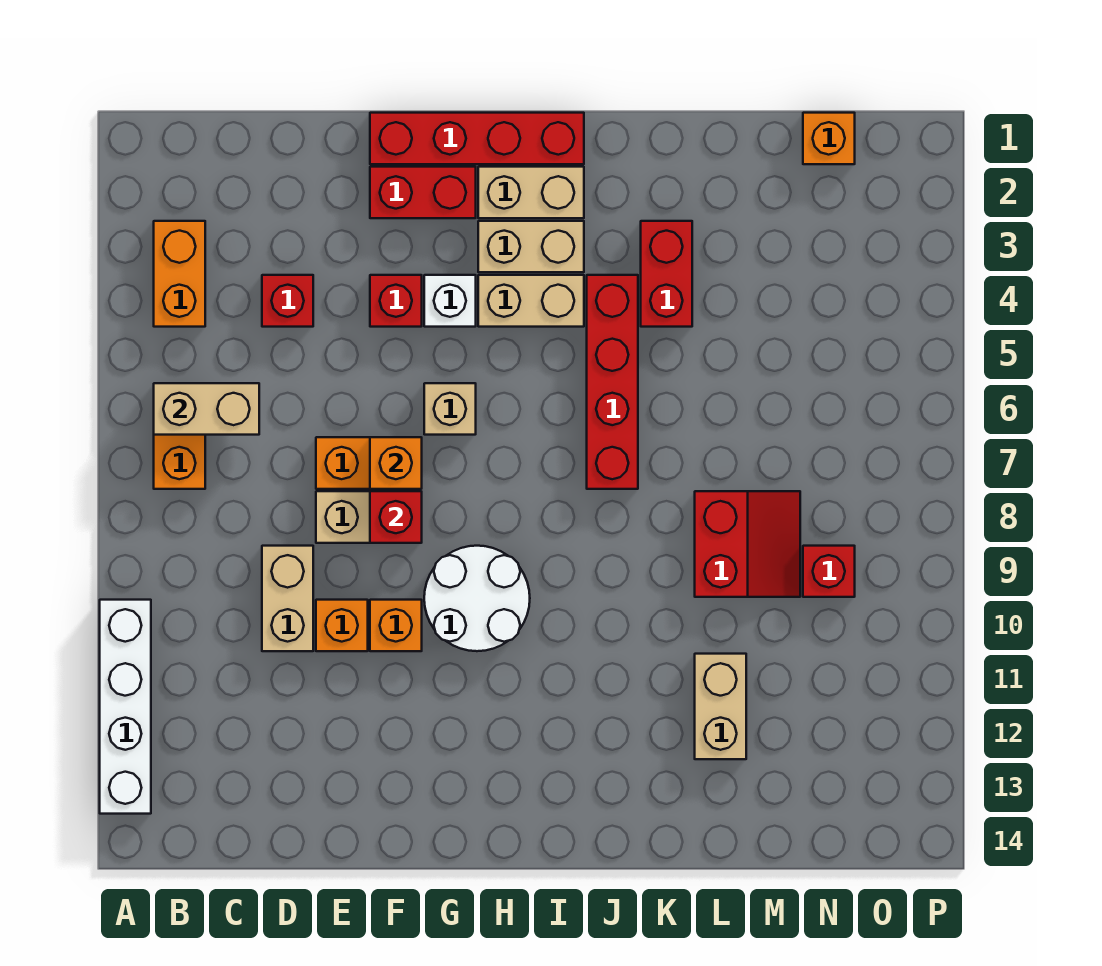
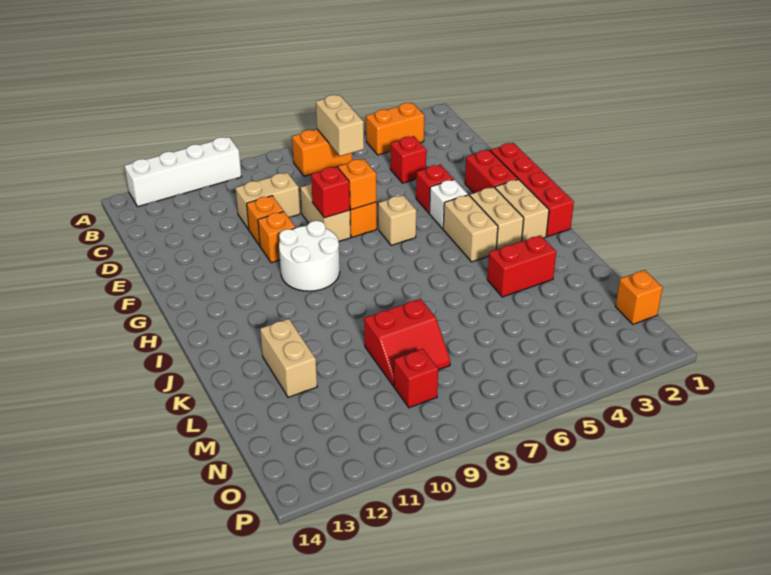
red brick J4:J7 level 1 -> none
tan brick L11:L12 level 1 -> tan brick K12:L12 level 1

